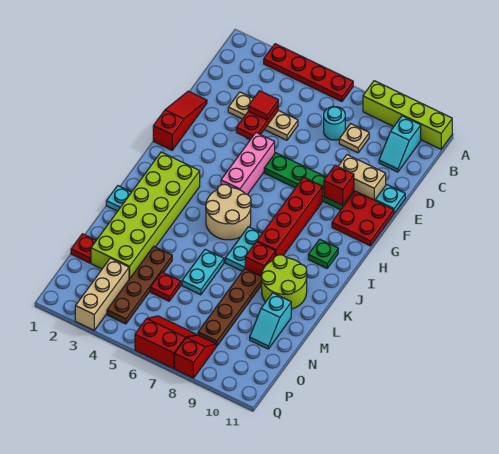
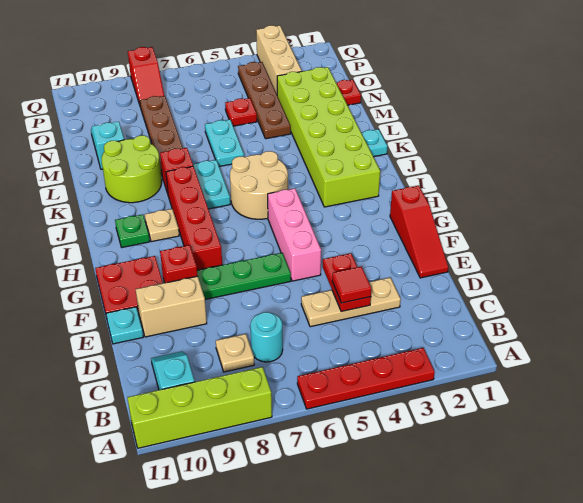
none -> tan plate I9 level 1
red slope P6:Q7 level 1 top Q -> none

